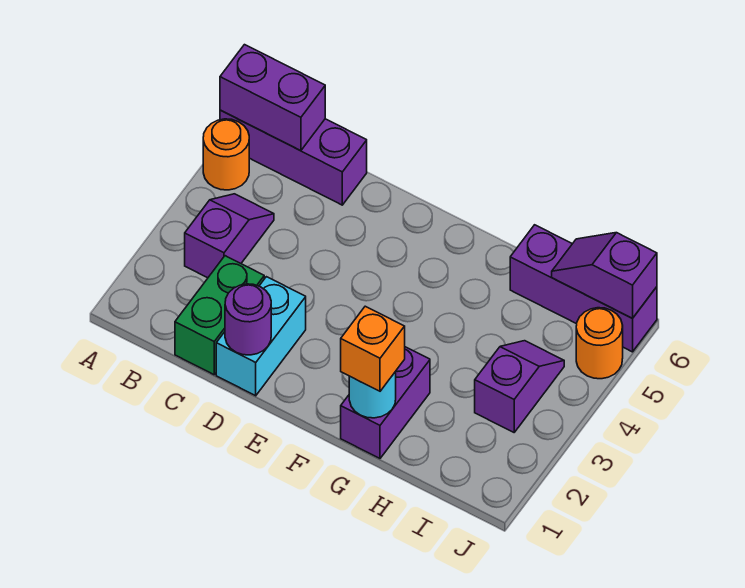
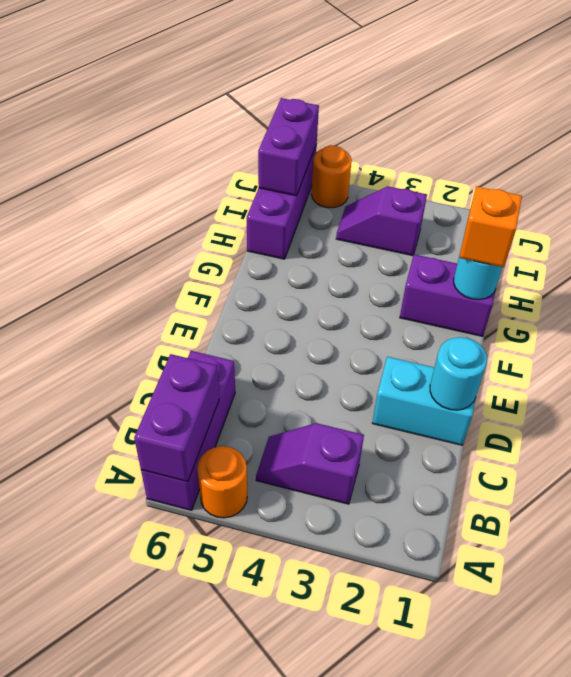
green brick C1:C2 level 1 -> none
purple round brick D1 level 2 -> cyan round brick D1 level 2
purple slope I6:J6 level 2 top J -> purple brick I6:J6 level 2

